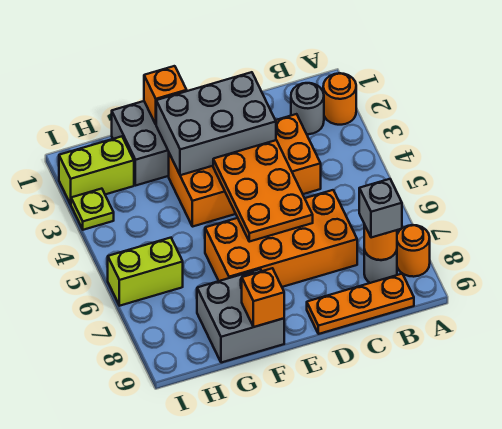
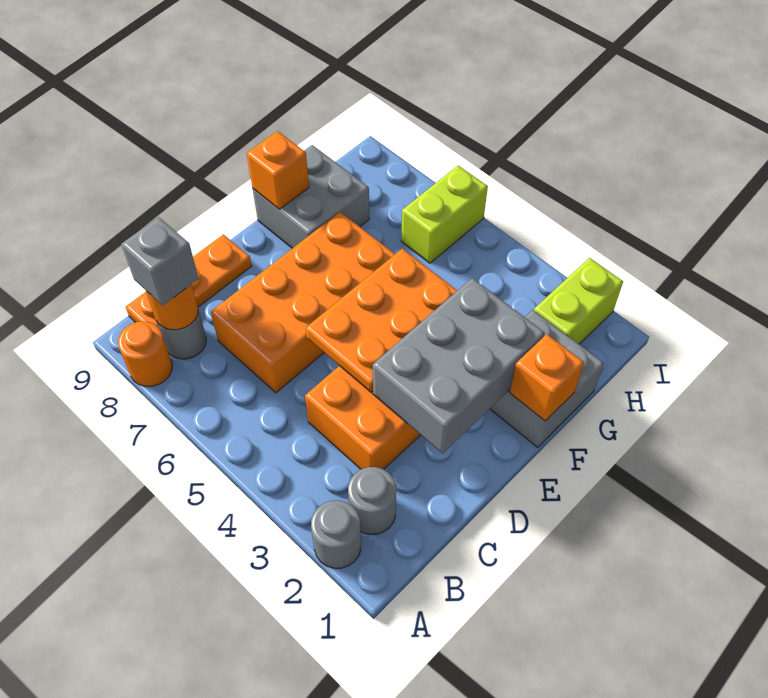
orange round brick A2 level 1 -> grey round brick A2 level 1
orange plate D4:E6 level 2 -> orange plate D4:F5 level 2
lime plate I3 level 1 -> none

